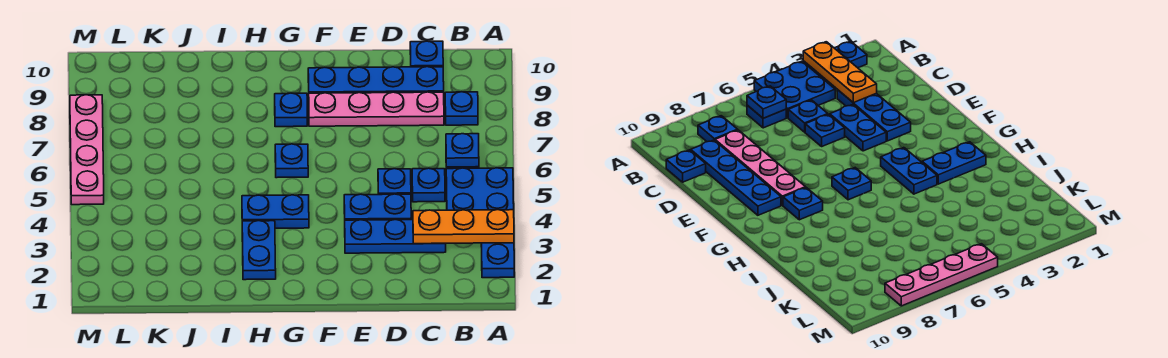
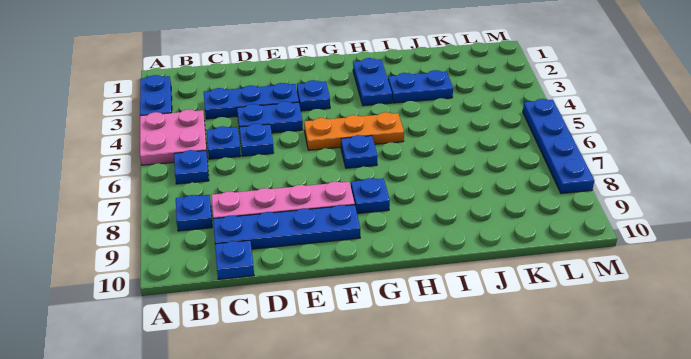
orange plate A3:C3 level 2 -> orange plate F5:H5 level 1
blue plate A4:B5 level 1 -> pink plate A4:B5 level 1
blue plate B6 level 2 -> blue plate F3 level 1
blue plate G4:H4 level 1 -> blue plate I3:J3 level 1
pink plate M5:M8 level 1 -> blue plate M5:M8 level 1

